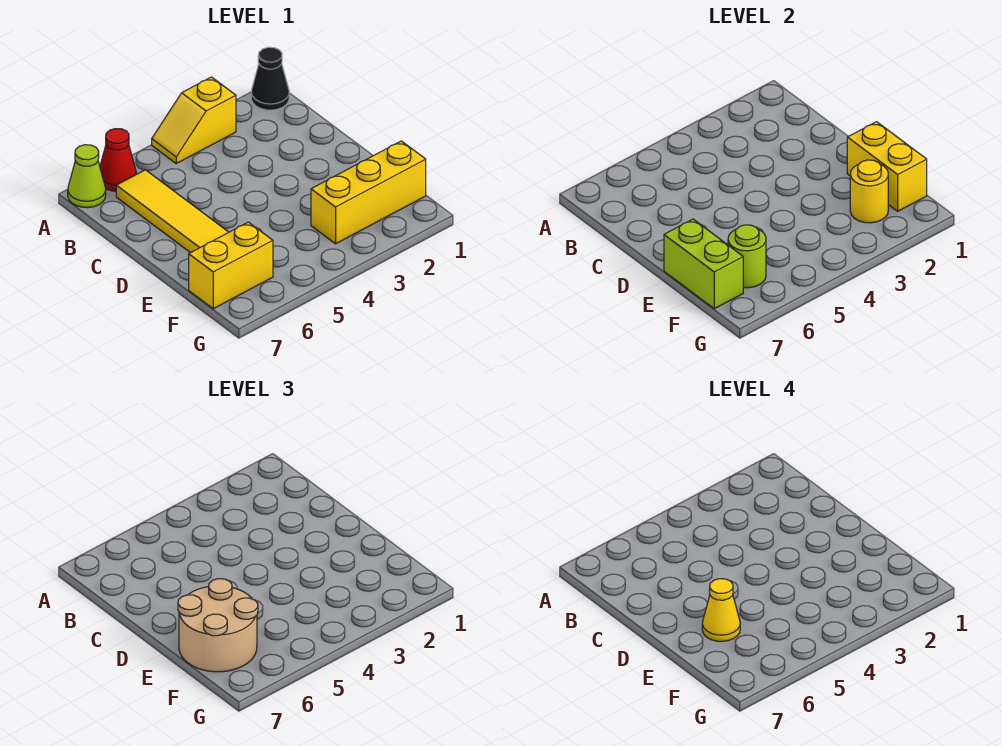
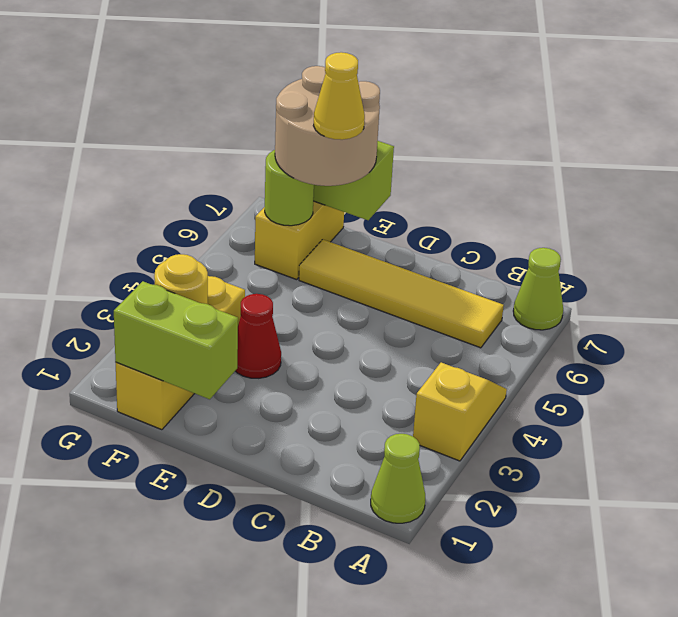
black cone A1 level 1 -> lime cone A1 level 1
red cone A6 level 1 -> red cone E3 level 1
yellow brick E1:F1 level 2 -> lime brick E1:F1 level 2

